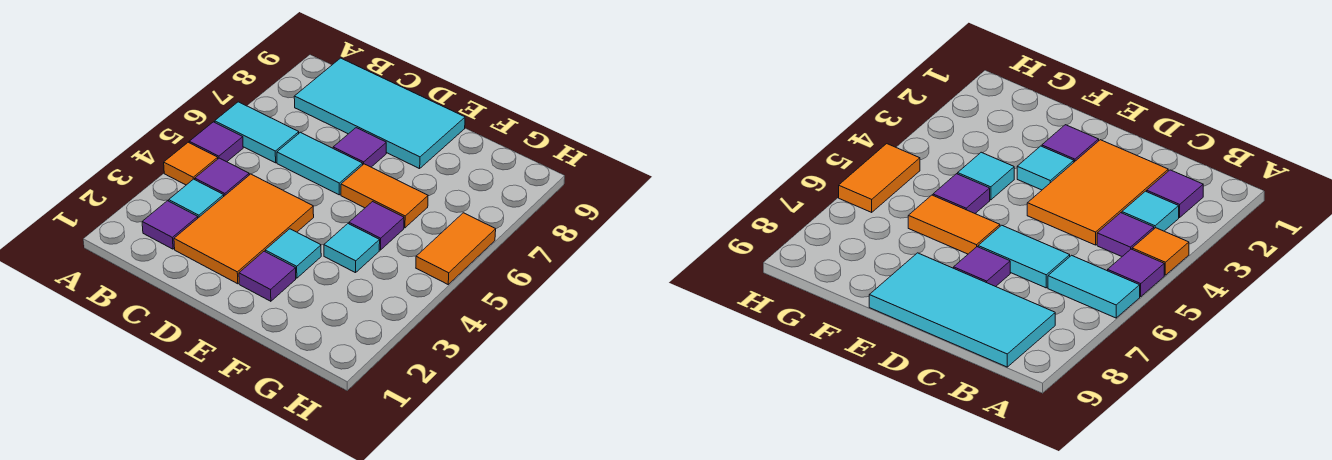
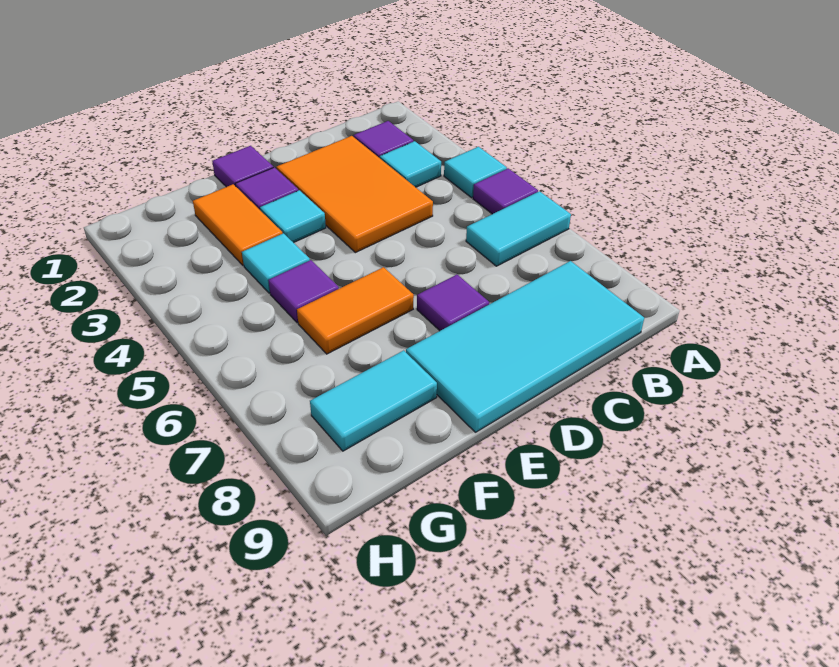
orange tile A4 level 1 -> cyan tile A4 level 1
purple tile B4 level 1 -> purple tile E1 level 1
cyan tile C6:D6 level 1 -> cyan tile F8:G8 level 1
orange tile H5:H6 level 1 -> orange tile F2:F3 level 1

